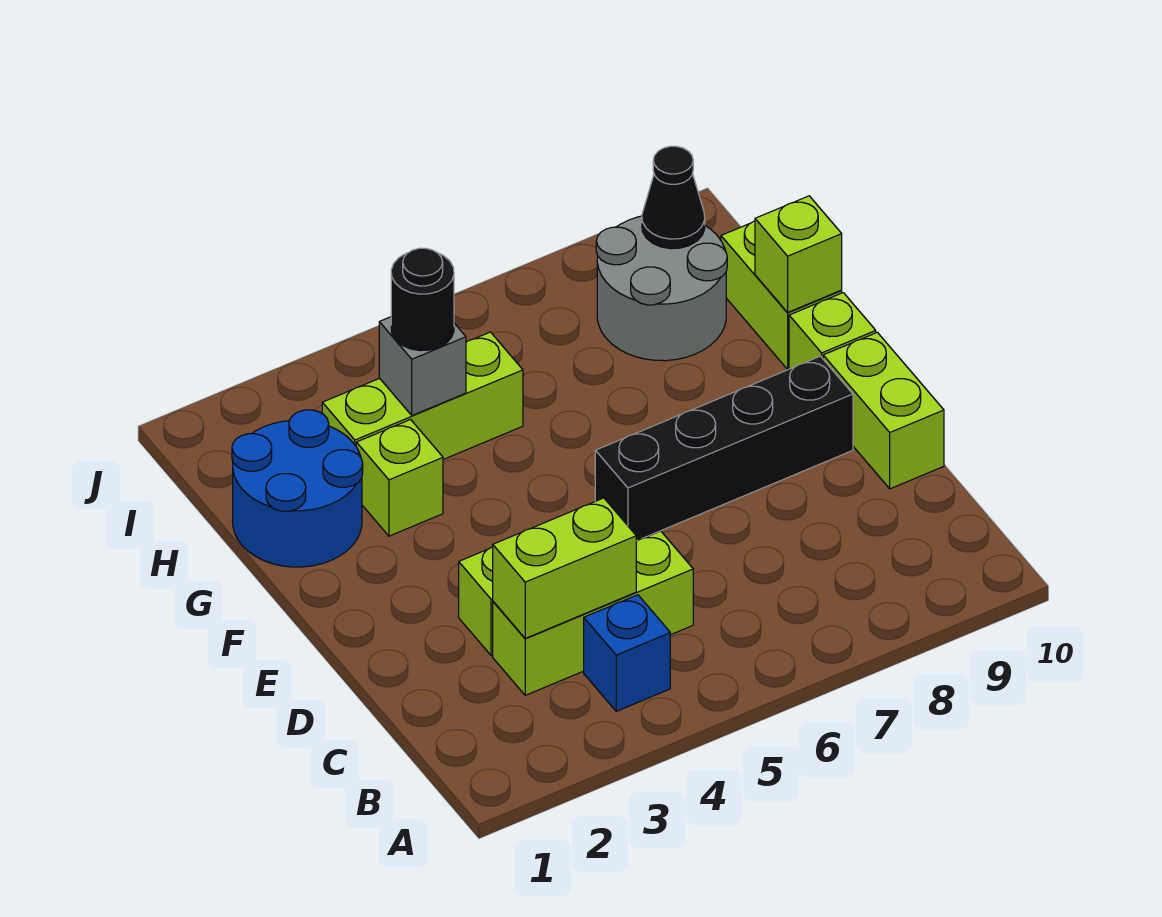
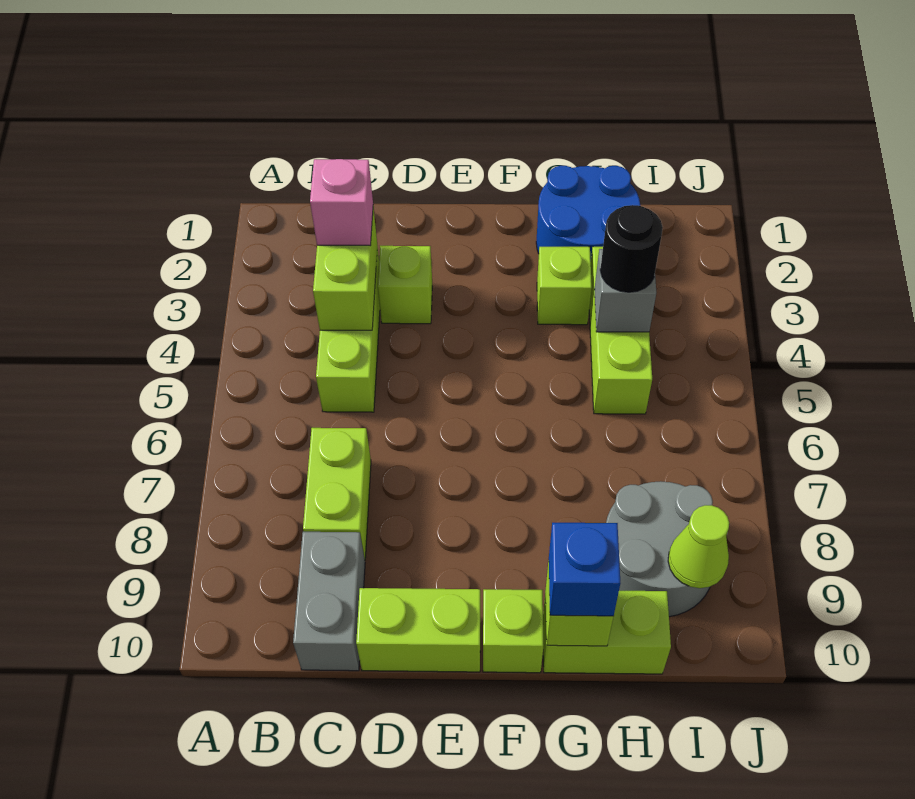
blue brick B4 level 1 -> blue brick G10 level 3
none -> pink brick C3 level 3
none -> lime brick C7:C8 level 1
none -> grey brick C9:C10 level 1
black brick E6:E9 level 1 -> none
black cone I9 level 2 -> lime cone I9 level 2

